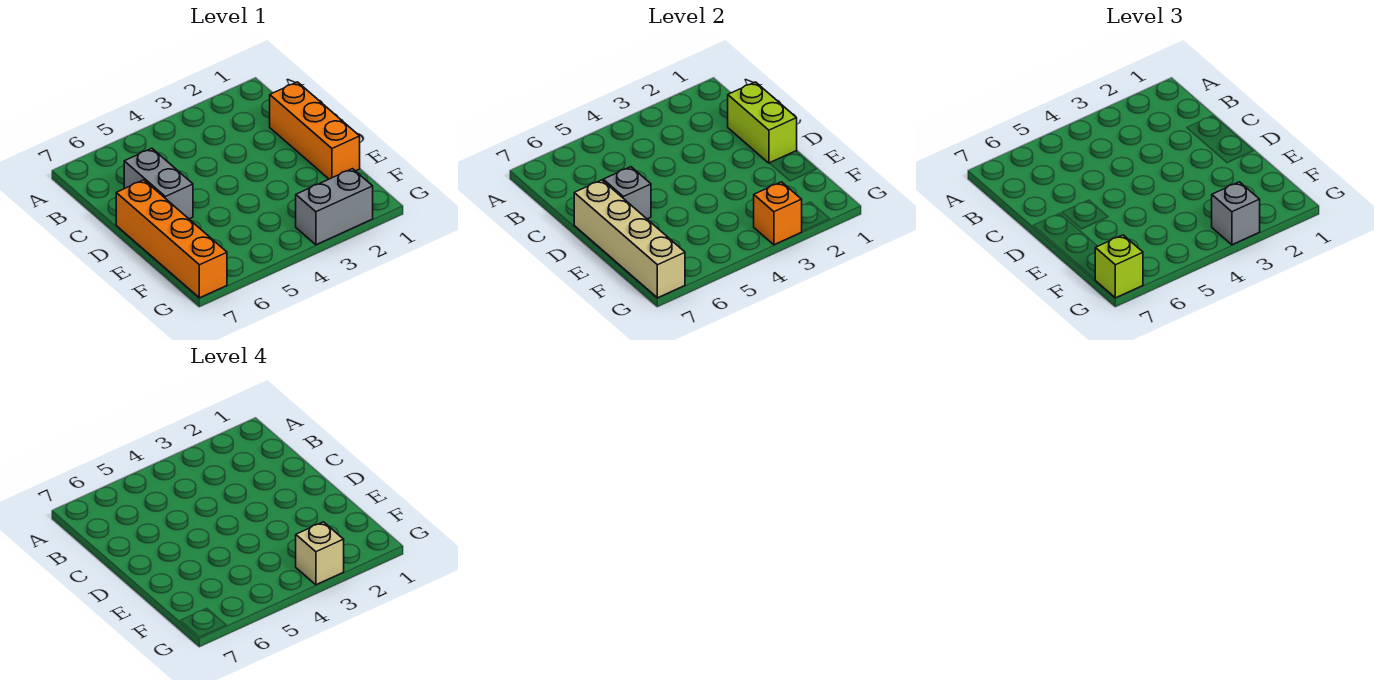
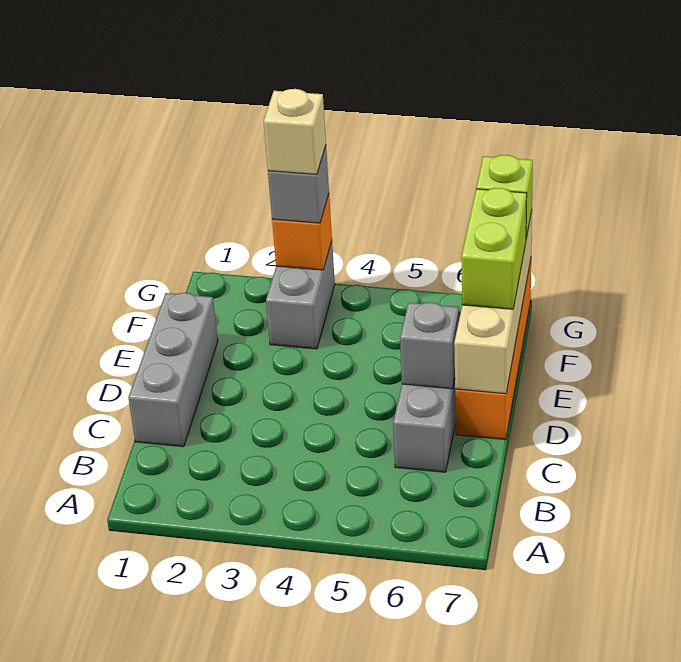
orange brick C1:E1 level 1 -> grey brick C1:E1 level 1
lime brick C1:D1 level 2 -> lime brick E7:F7 level 3
grey brick G2:G3 level 1 -> grey brick F3:G3 level 1

